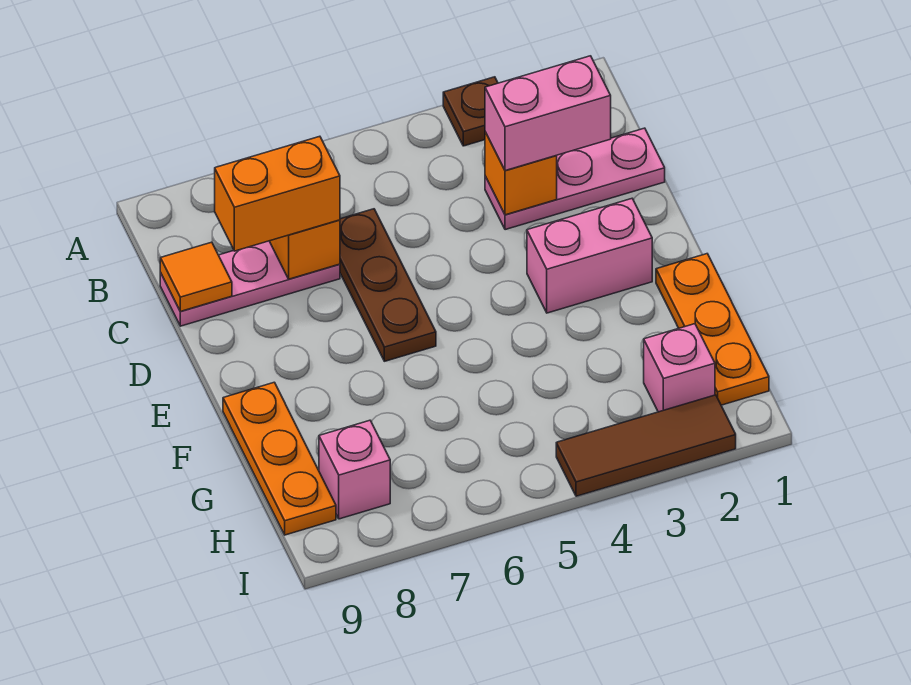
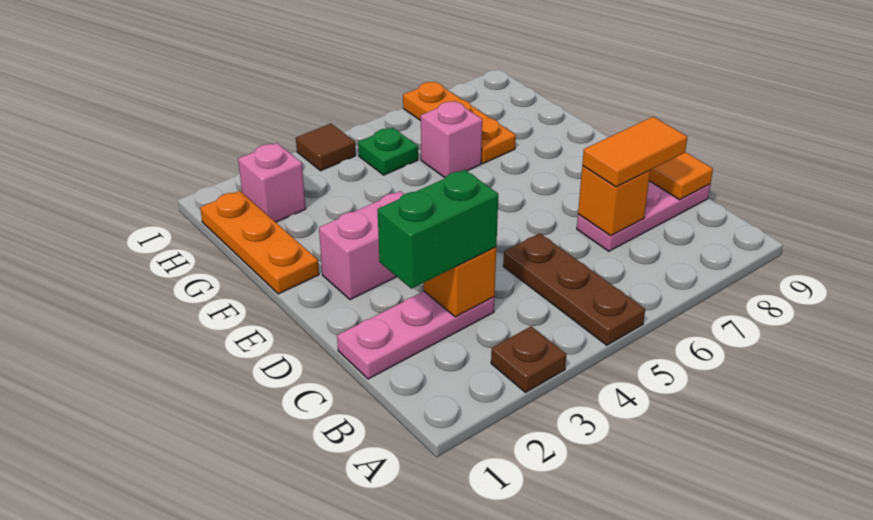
pink brick C2:C3 level 3 -> green brick C2:C3 level 3
brown plate C6:E6 level 1 -> brown plate A5:C5 level 1
orange brick C7:C8 level 3 -> orange tile C7:C8 level 3
orange plate F9:H9 level 1 -> orange plate G7:I7 level 1
none -> green plate H5 level 1
pink brick H8 level 1 -> pink brick G6 level 1
brown tile I2:I4 level 1 -> brown tile I4 level 1

